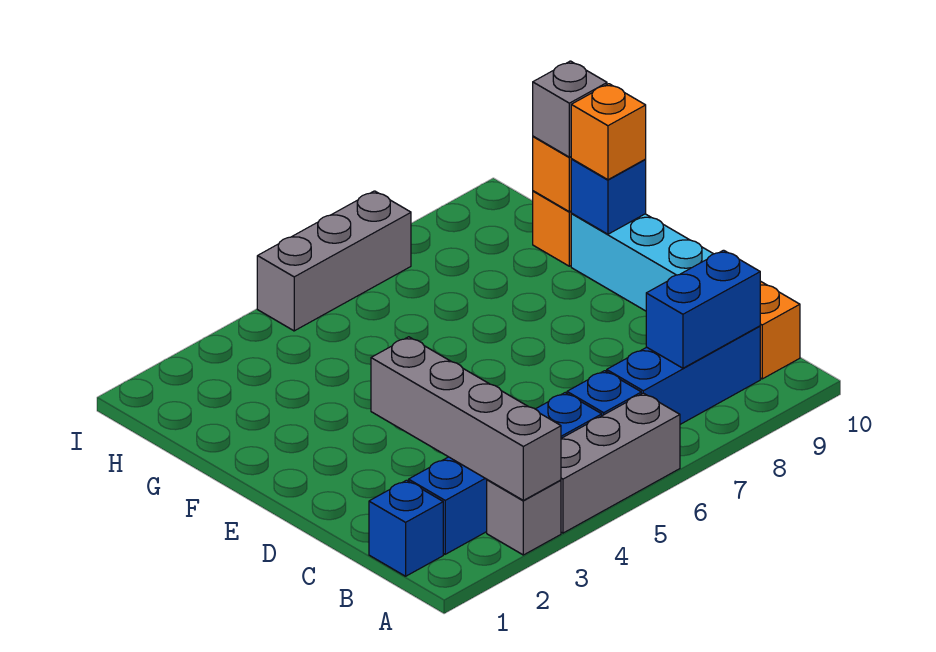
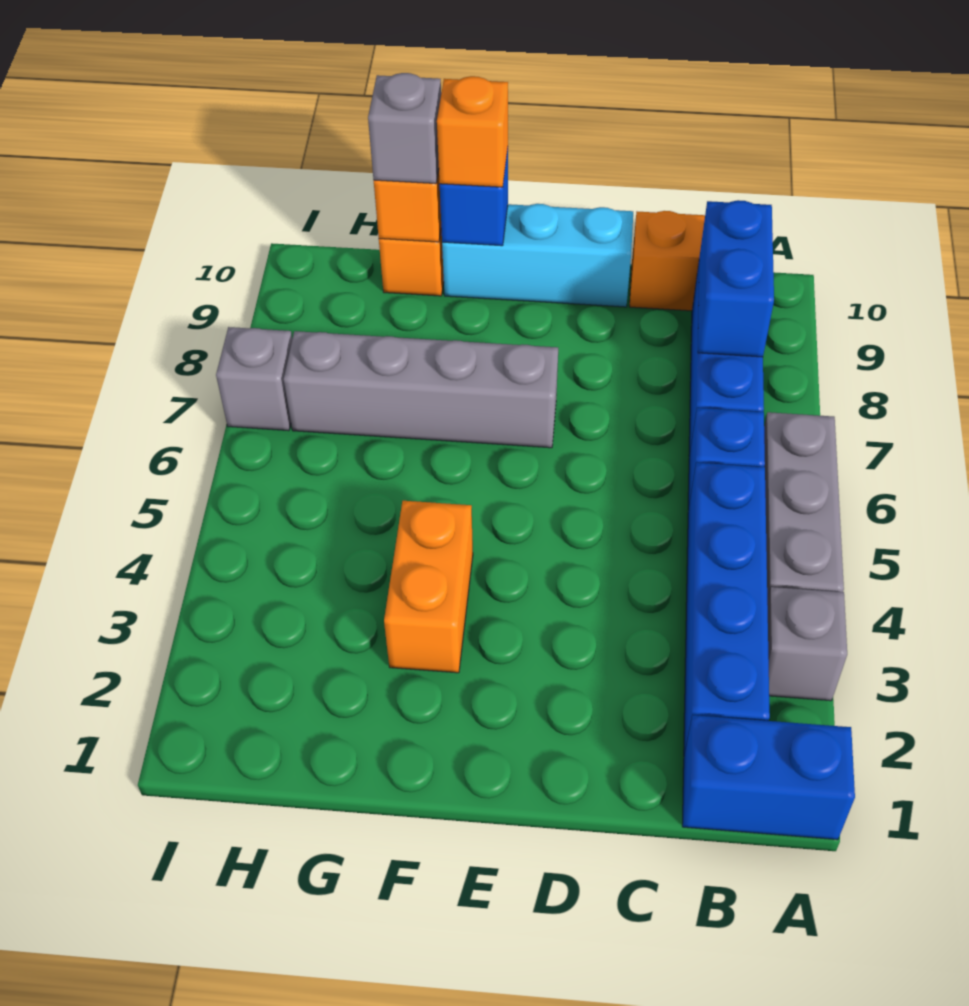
grey brick A3:D3 level 2 -> grey brick E7:H7 level 1
blue brick B1 level 1 -> blue brick A1:B1 level 1
none -> orange brick F3:F4 level 1
grey brick I5:I7 level 1 -> grey brick I7 level 1

